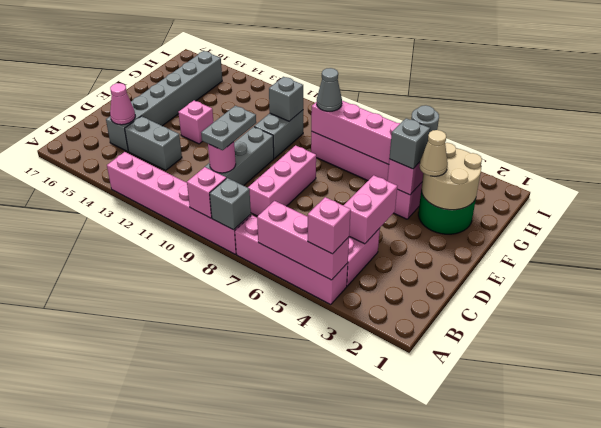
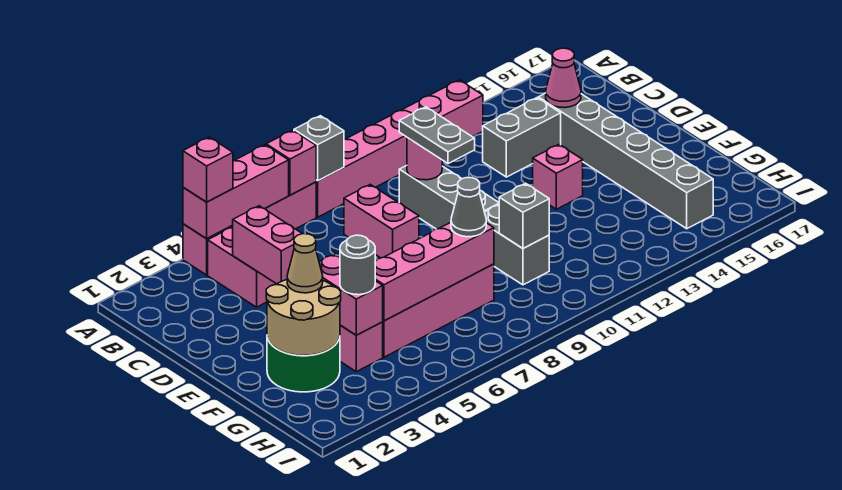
pink brick A9 level 2 -> pink brick A7 level 2
pink brick C8:E8 level 1 -> pink brick C8:D8 level 1
grey brick F4 level 3 -> none

